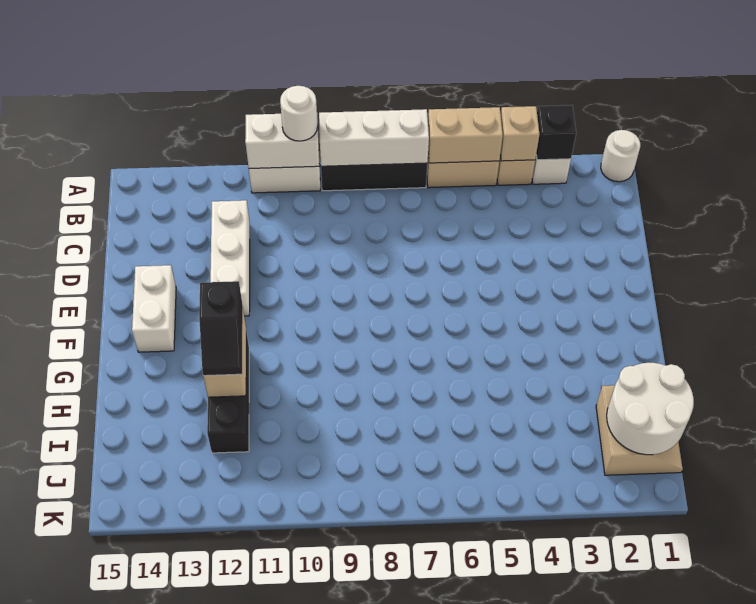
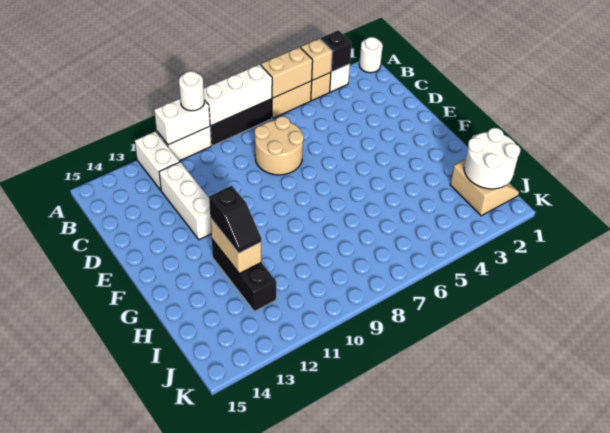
none -> tan round brick C7:D8 level 1
white brick E14:F14 level 1 -> white brick A12:B12 level 1

